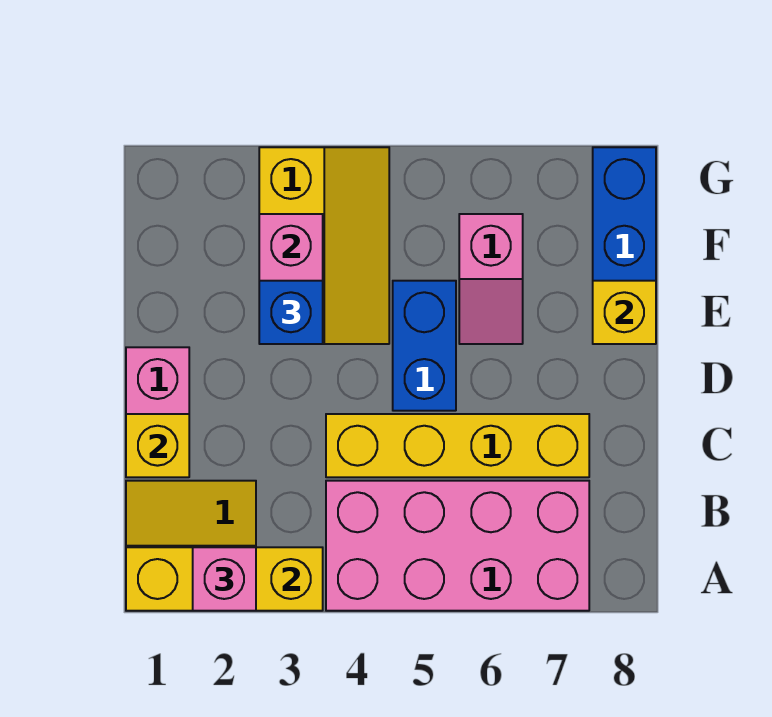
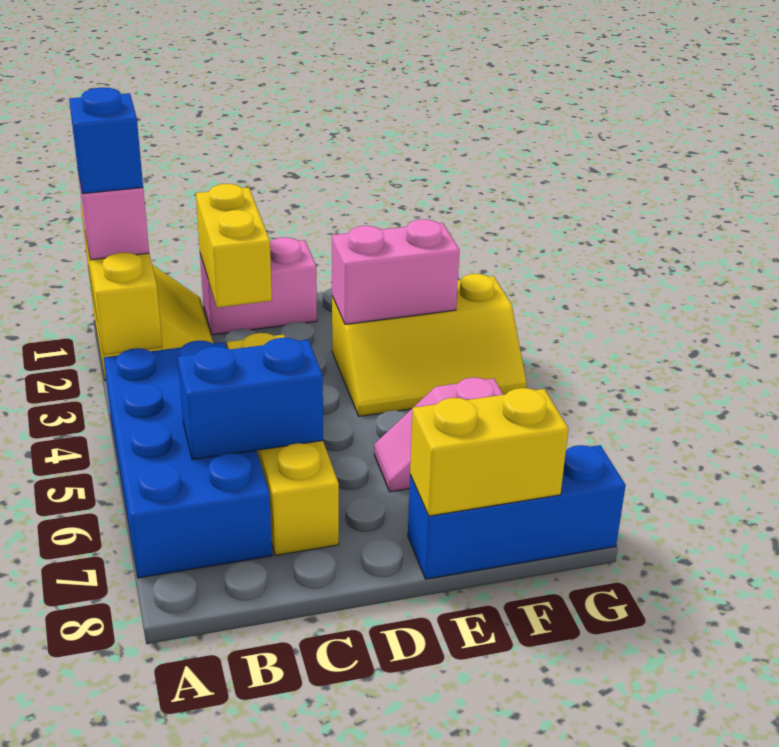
pink brick A4:B7 level 1 -> blue brick A4:B7 level 1
yellow brick C1 level 2 -> yellow brick C1:C2 level 2
blue brick D5:E5 level 1 -> blue brick B6:C6 level 2
blue brick E3 level 3 -> blue brick A2 level 4
yellow brick E8 level 2 -> yellow brick E8:F8 level 2

